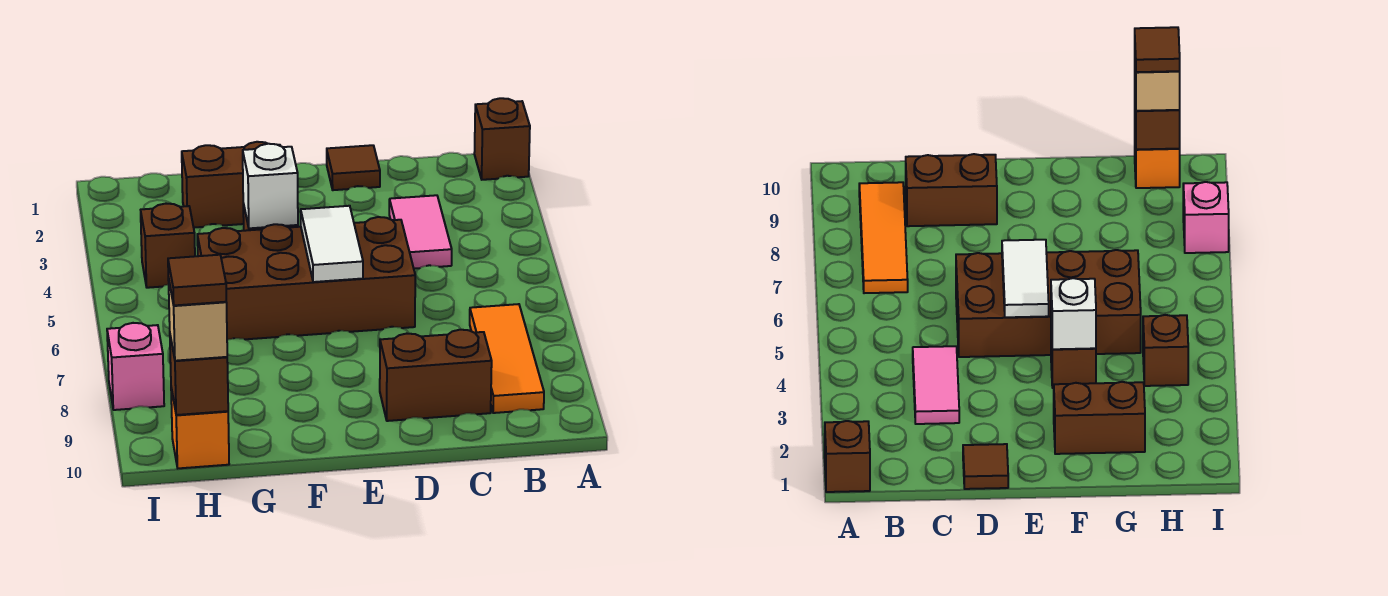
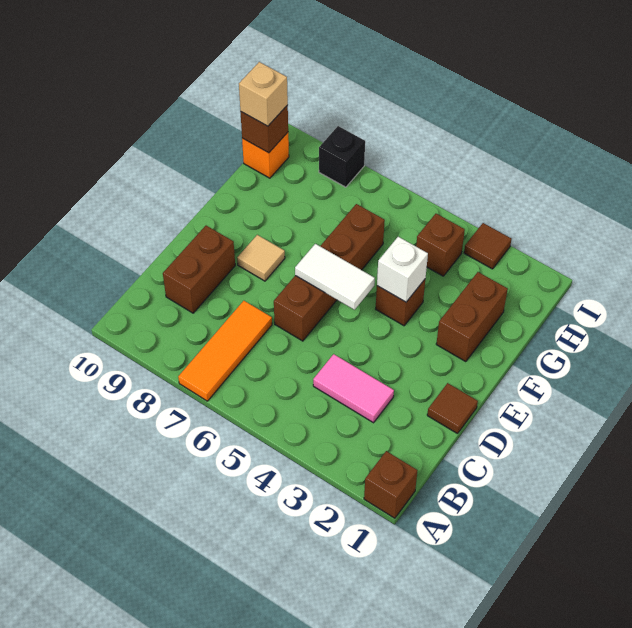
orange tile B7:B9 level 1 -> orange tile A7:C7 level 1
brown brick D5:G6 level 1 -> brown brick D6:G6 level 1
none -> tan tile E8 level 1
brown tile H10 level 4 -> brown tile I3 level 1
pink brick I8 level 1 -> black brick I8 level 1

